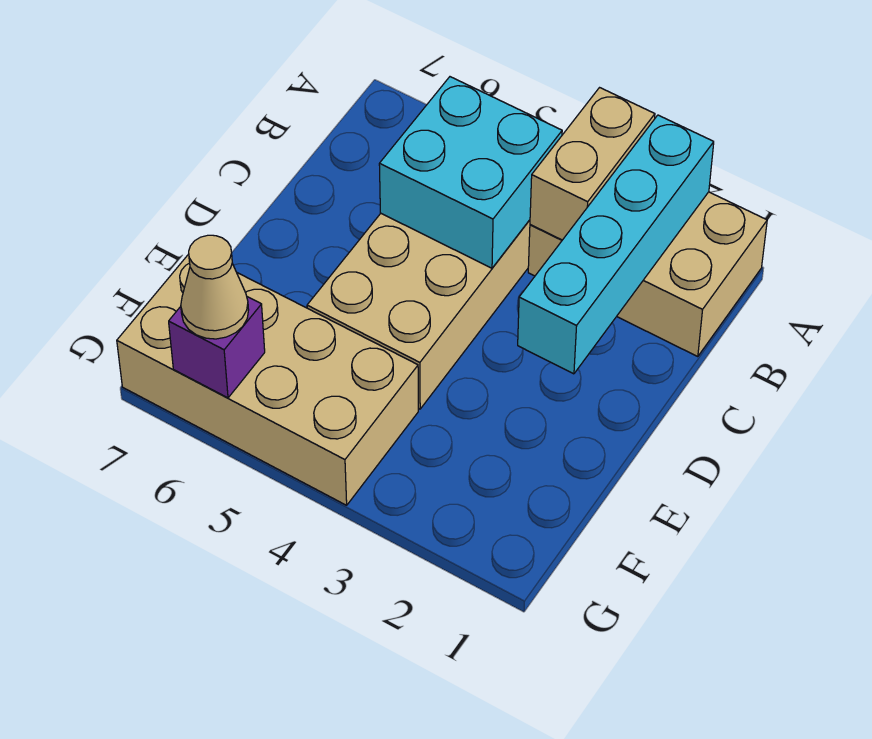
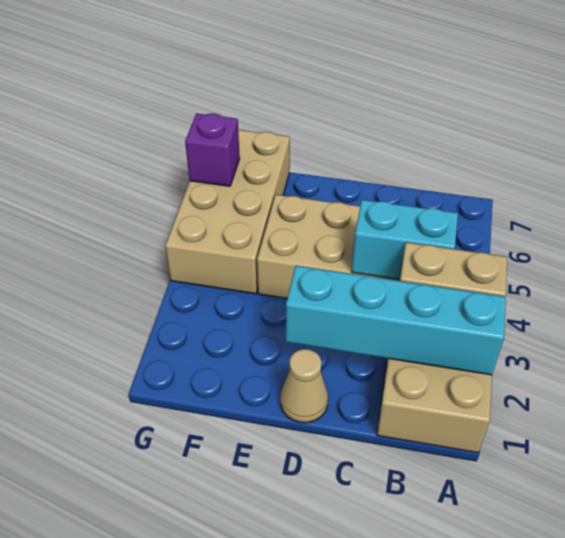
cyan brick B4:C5 level 2 -> cyan brick B4:C4 level 2
tan cone G6 level 3 -> tan cone D1 level 1

